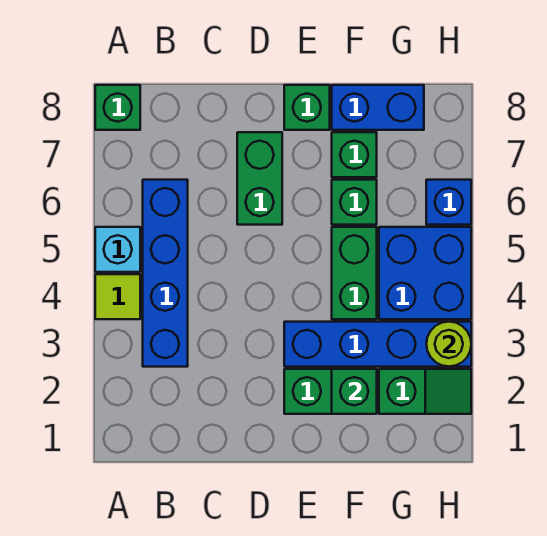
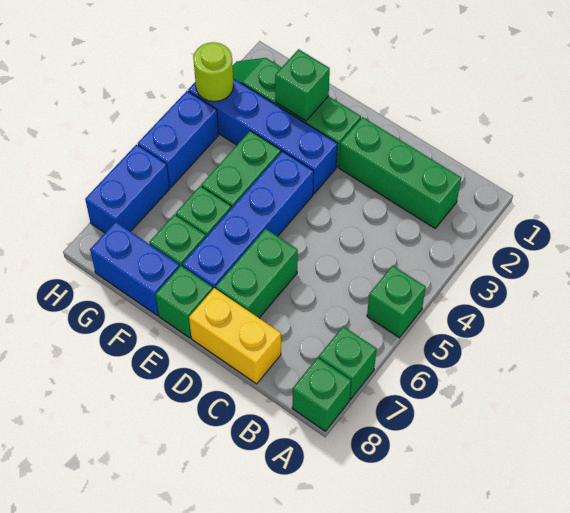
lime tile A4 level 1 -> none
cyan brick A5 level 1 -> green brick A5 level 1
none -> green brick A7 level 1
none -> green brick B2:D2 level 1
blue brick B3:B6 level 1 -> blue brick E4:E7 level 1
none -> yellow brick C8:D8 level 1
blue brick G4:H5 level 1 -> blue brick H4:H5 level 1
blue brick H6 level 1 -> blue brick H6:H7 level 1

